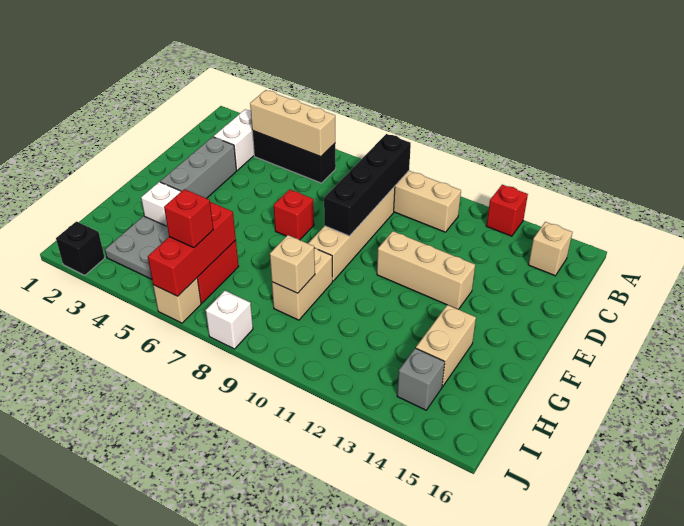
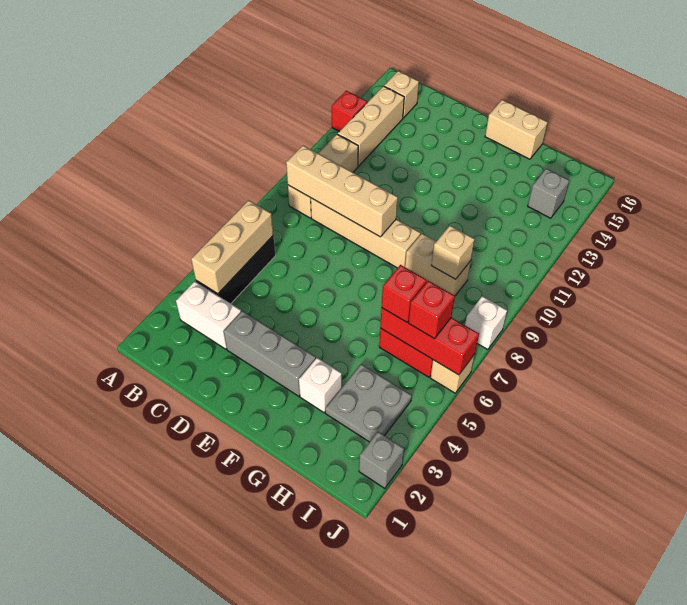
black brick B9:E9 level 2 -> tan brick B9:E9 level 2
red brick E7 level 1 -> red brick H6 level 3
tan brick E11:E13 level 1 -> tan brick B12:B14 level 1
tan brick G14:H14 level 1 -> tan brick F16:G16 level 1
black brick J2 level 1 -> grey brick J2 level 1

